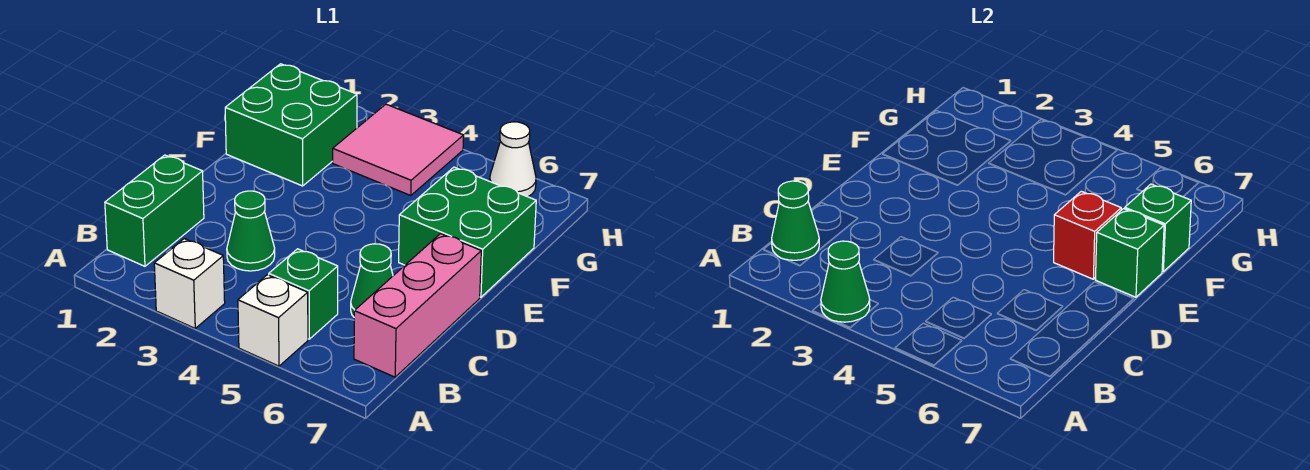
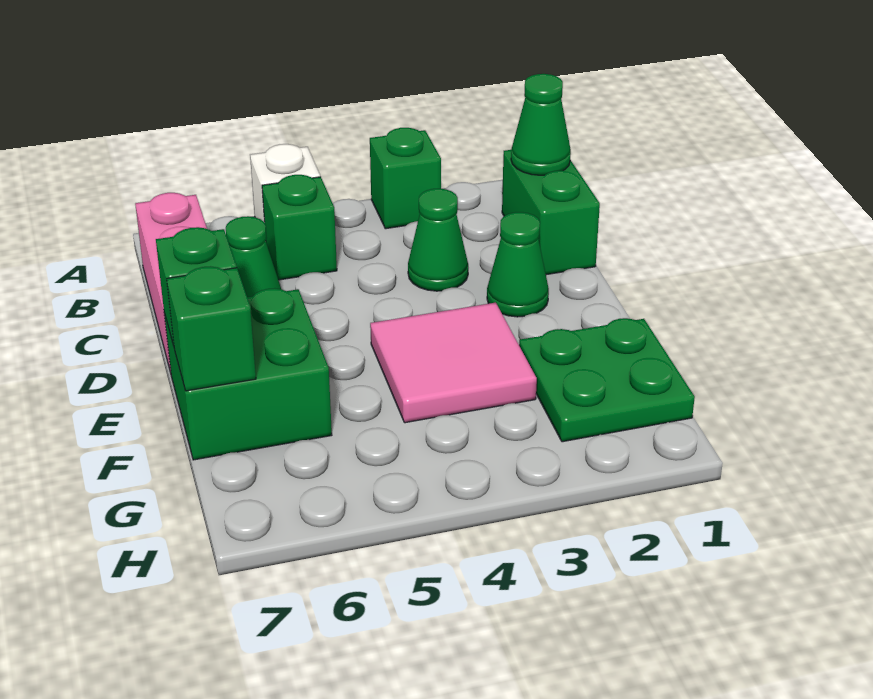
white brick A3 level 1 -> green brick A3 level 1
green cone A3 level 2 -> green cone D2 level 1
red brick E6 level 2 -> none
green brick F1:G2 level 1 -> green plate F1:G2 level 1
pink tile G3:H4 level 1 -> pink tile E3:F4 level 1
white cone H6 level 1 -> none

